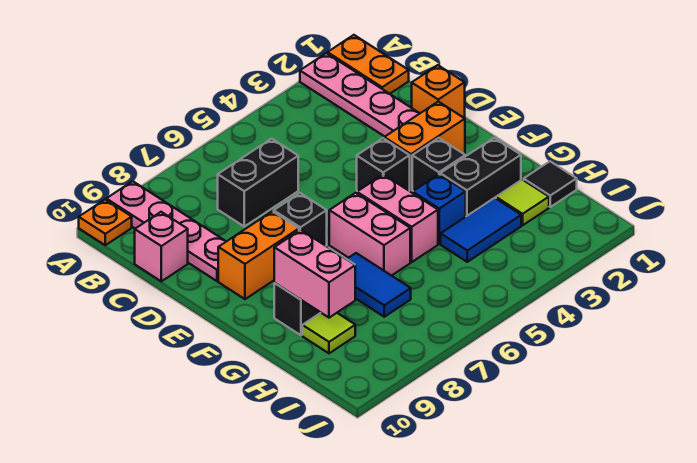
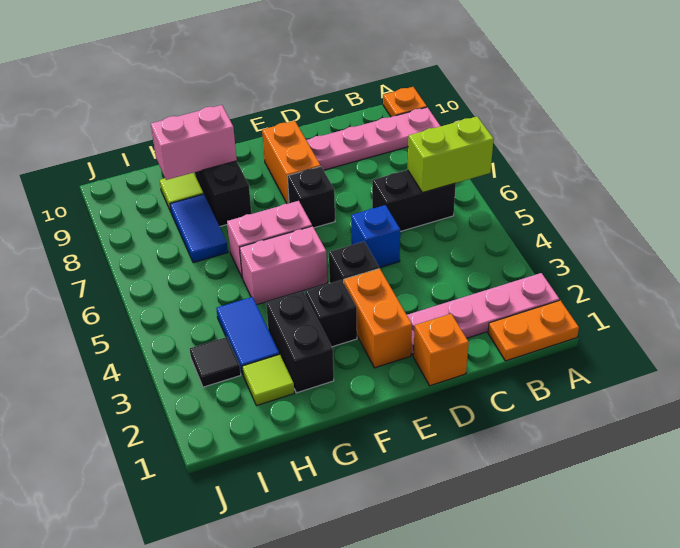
none -> lime brick A6:B6 level 2
black brick C6:C7 level 1 -> black brick B6:C6 level 1
pink brick C10 level 1 -> none
blue brick G4 level 1 -> blue brick D5 level 1
blue tile G7:H7 level 1 -> blue tile H7:H8 level 1
black tile H1 level 1 -> black tile I3 level 1

